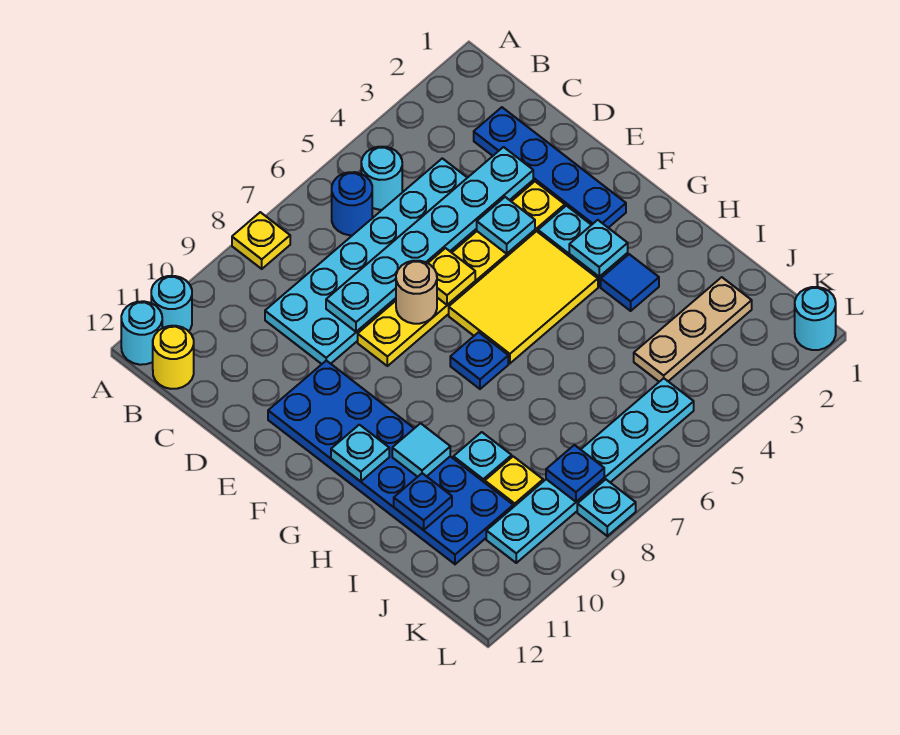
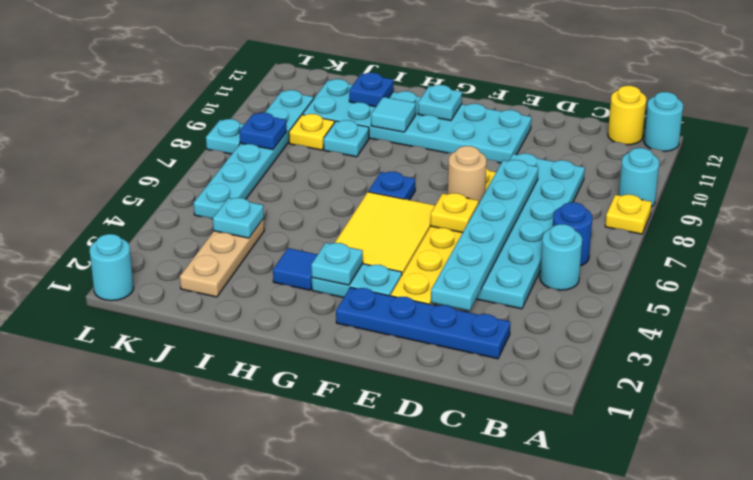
cyan round brick A11 level 1 -> cyan round brick A9 level 1
cyan plate E4 level 2 -> cyan plate J4 level 2
blue plate E10:J11 level 1 -> cyan plate E10:J11 level 1

